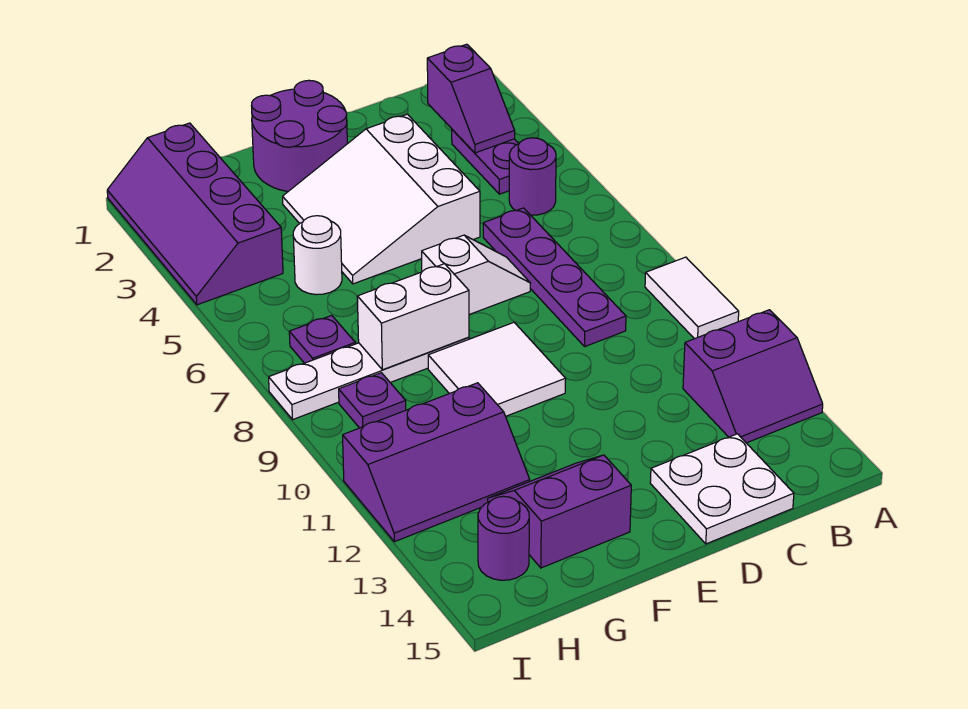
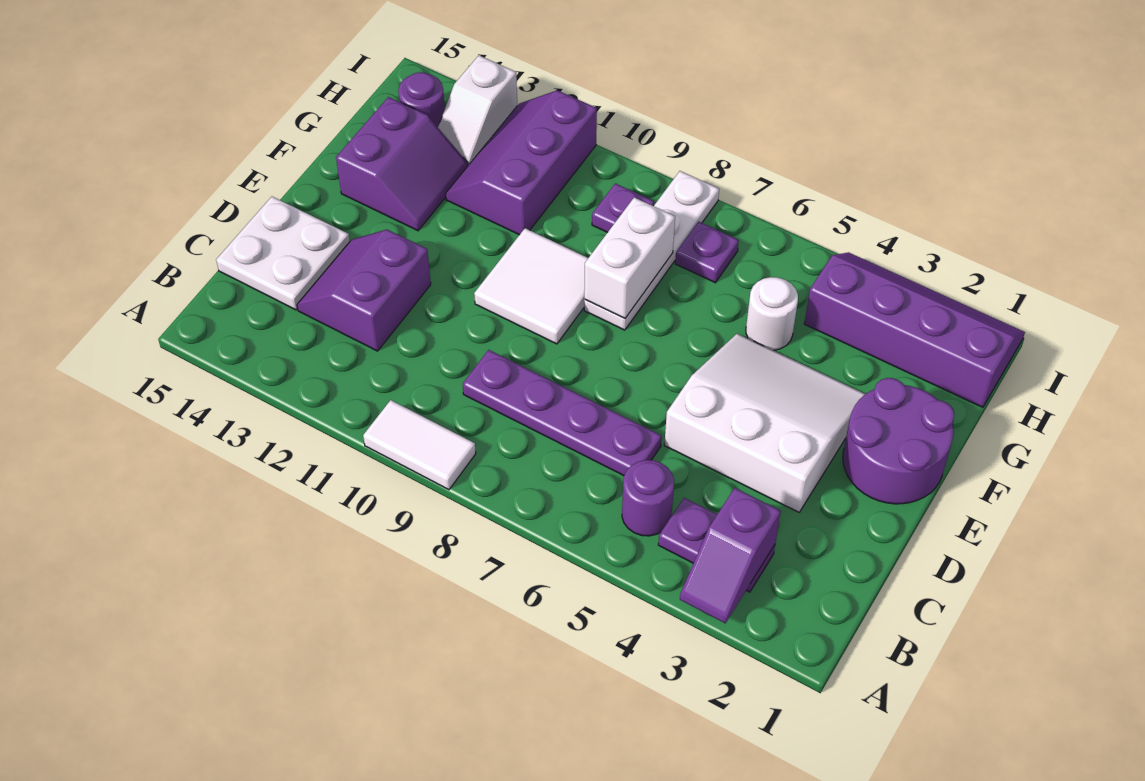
purple slope A12:B13 level 1 top 12 -> purple slope C12:D13 level 1 top 12
purple slope B2:B3 level 2 top 2 -> purple slope A3:B3 level 2 top B
white slope D7:E7 level 1 top E -> white slope H13:I13 level 1 top I

